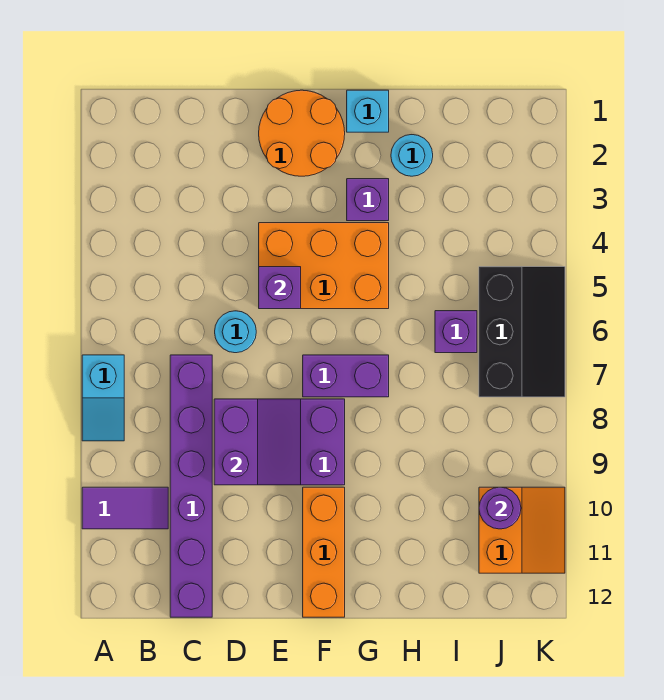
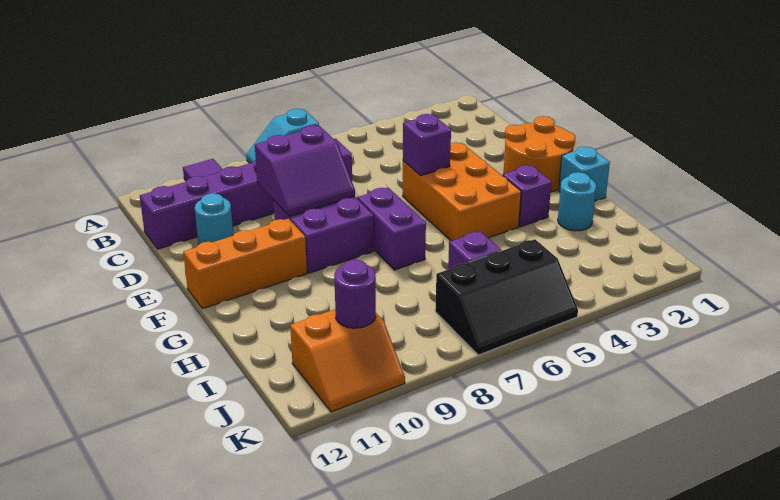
cyan round brick D6 level 1 -> cyan round brick D11 level 1

